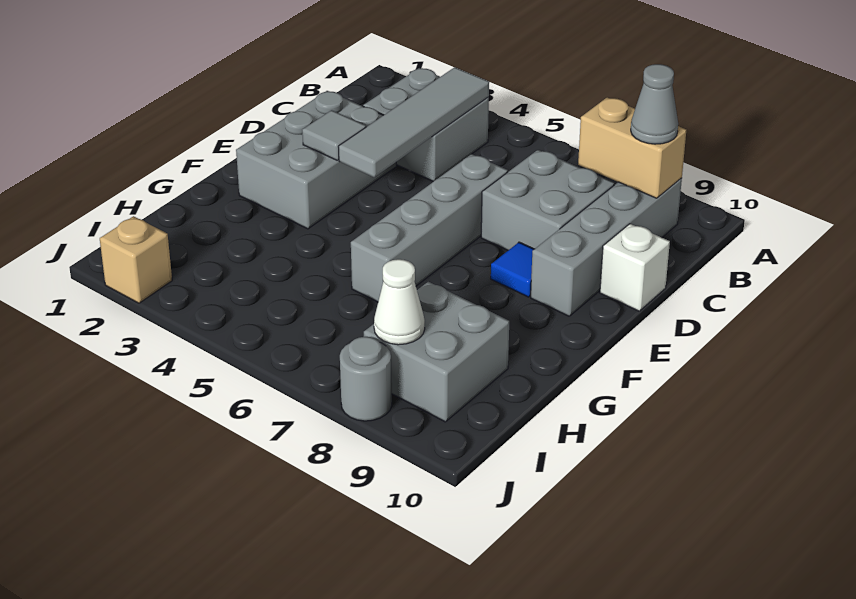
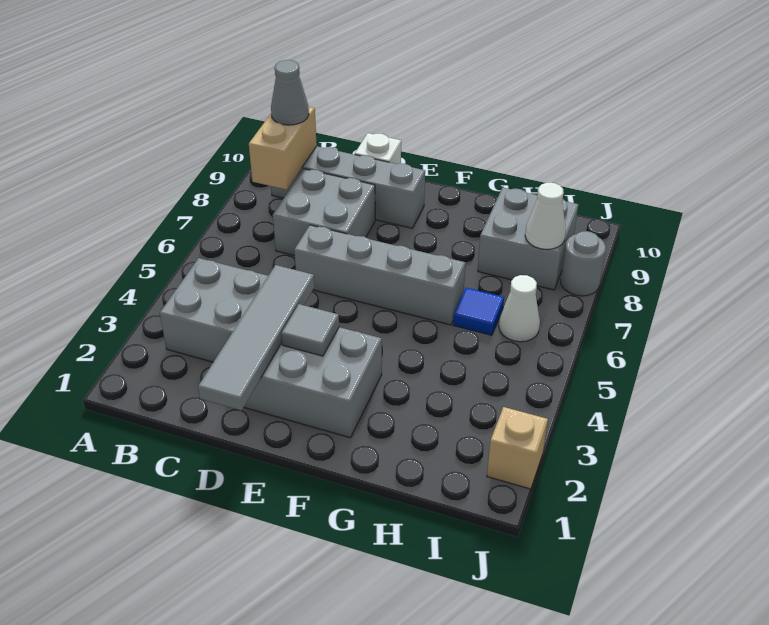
grey tile B4:E4 level 2 -> grey tile D1:D4 level 2
blue tile E8 level 1 -> blue tile H6 level 1
none -> white cone I6 level 1

